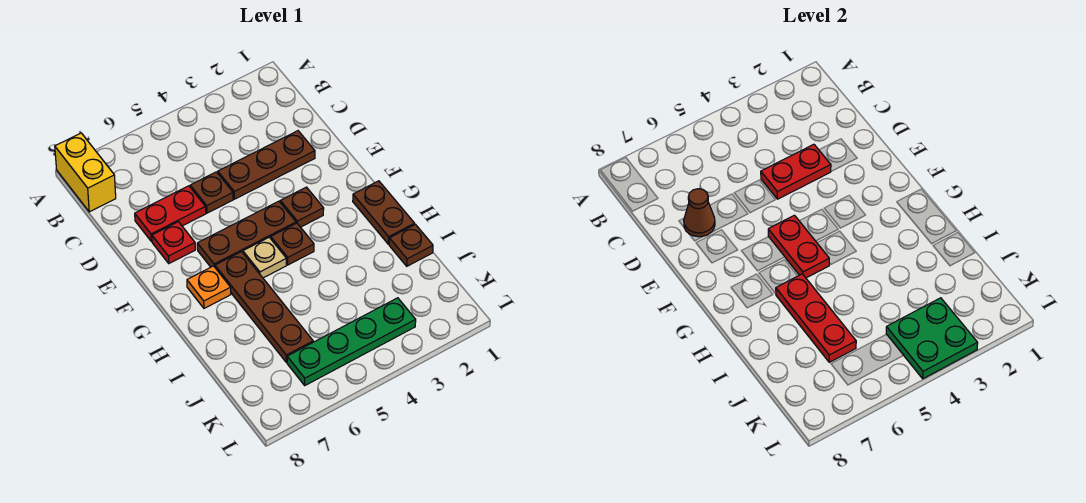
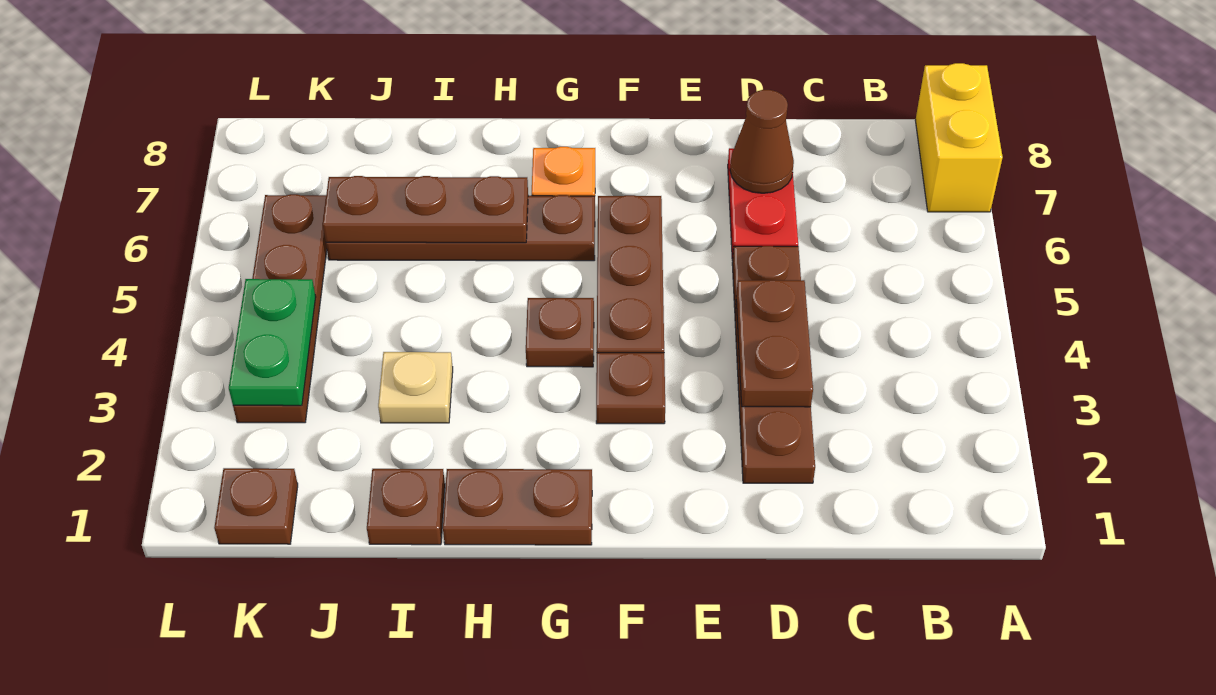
yellow brick A8:B8 level 1 -> yellow brick A7:A8 level 1
red plate D3:D4 level 2 -> brown plate D3:D4 level 2
red plate E7 level 1 -> none
red plate F5:G5 level 2 -> none
tan plate G5 level 1 -> tan plate I3 level 1
red plate H6:J6 level 2 -> brown plate H6:J6 level 2
none -> brown plate K1 level 1
green plate K3:K6 level 1 -> brown plate K3:K6 level 1
green plate K3:L4 level 2 -> green plate K3:K4 level 2

